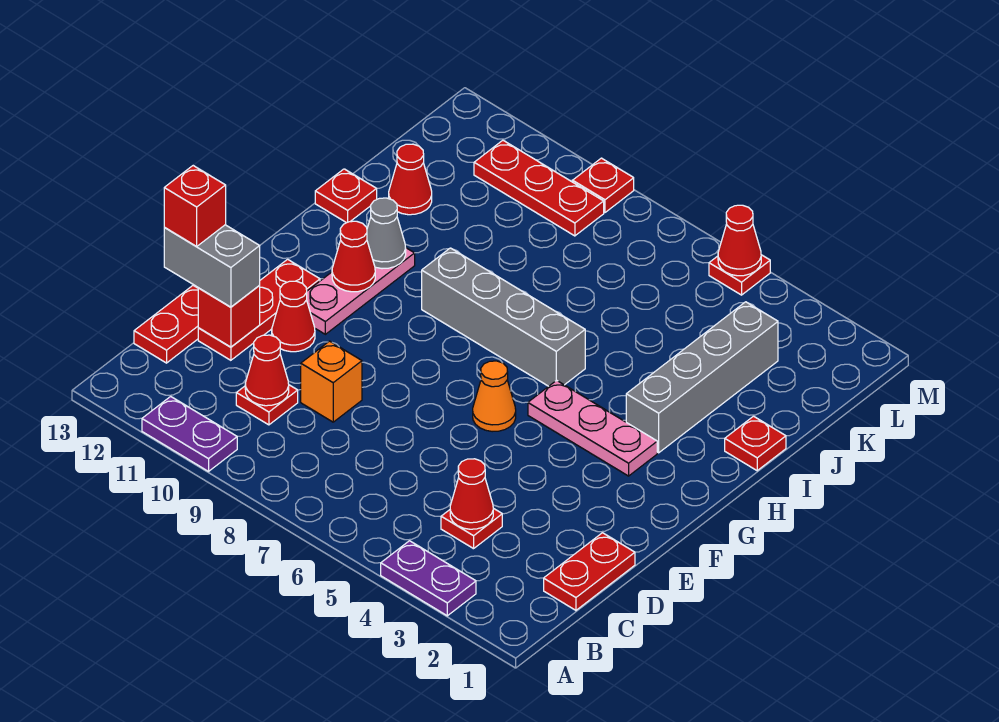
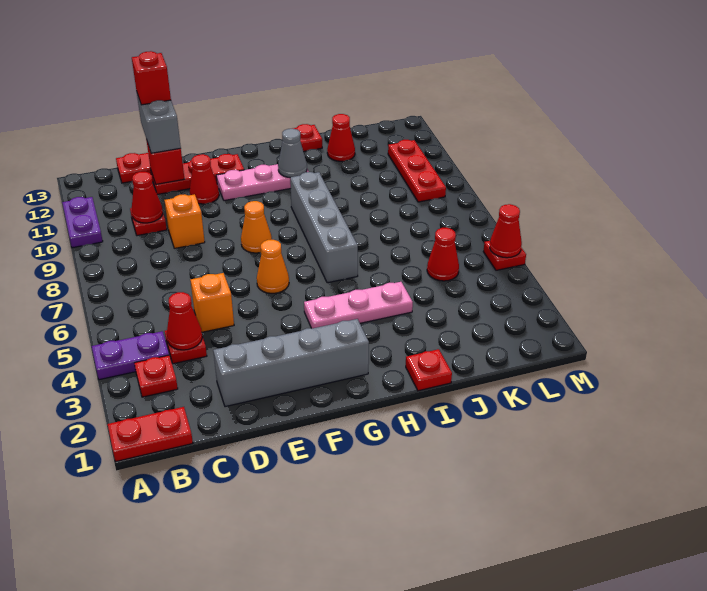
purple plate A3:A4 level 1 -> purple plate A4:B4 level 1
red plate C1:D1 level 1 -> red plate A1:B1 level 1
none -> orange brick D5 level 1
none -> orange cone F8 level 1
pink plate G3:G5 level 1 -> pink plate G4:I4 level 1
red cone G11 level 2 -> red cone K5 level 1
grey brick H3:K3 level 1 -> grey brick D2:G2 level 1
red plate M9 level 1 -> red plate B3 level 1

